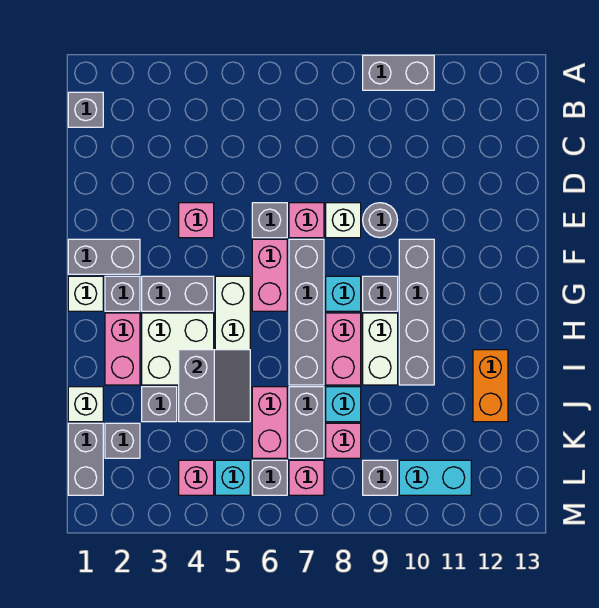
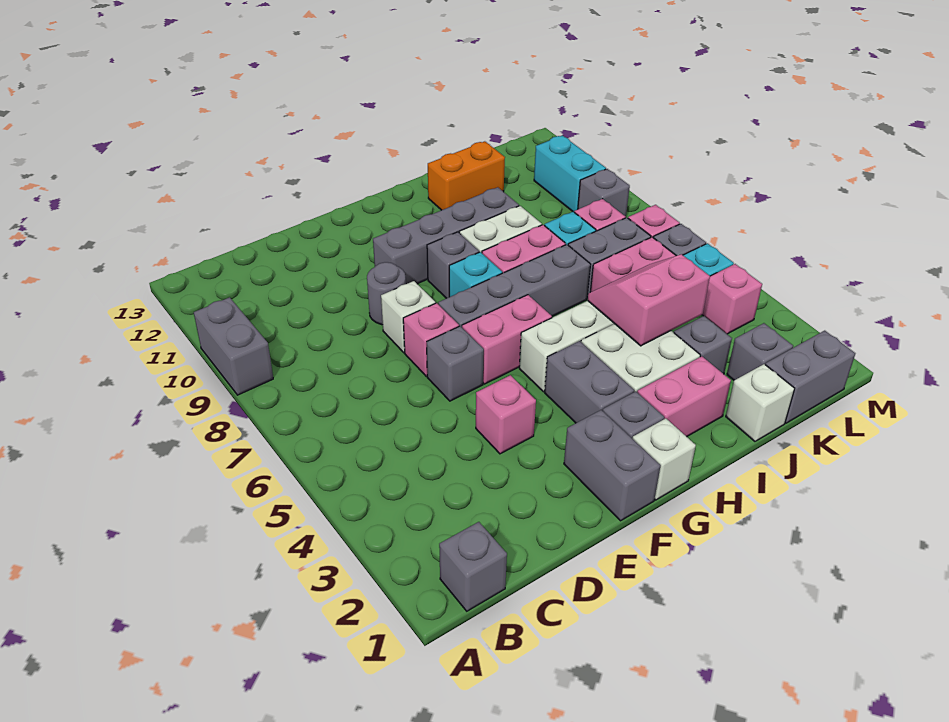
grey slope I4:J5 level 2 top 4 -> pink slope I4:J5 level 2 top 4

